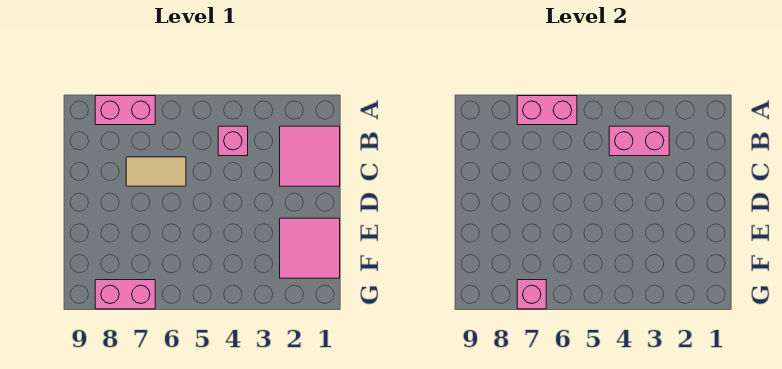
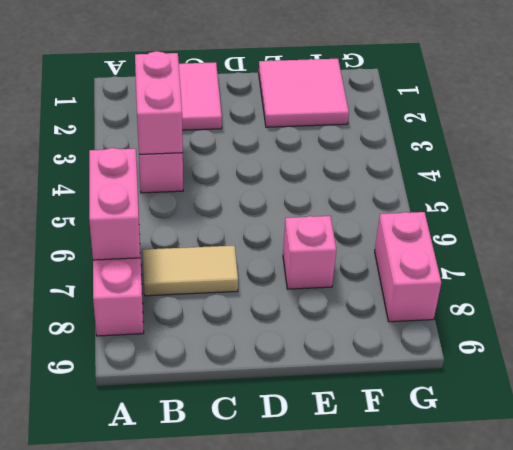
tan tile C6:C7 level 1 -> tan tile B7:C7 level 1
pink brick G7 level 2 -> pink brick E7 level 1

